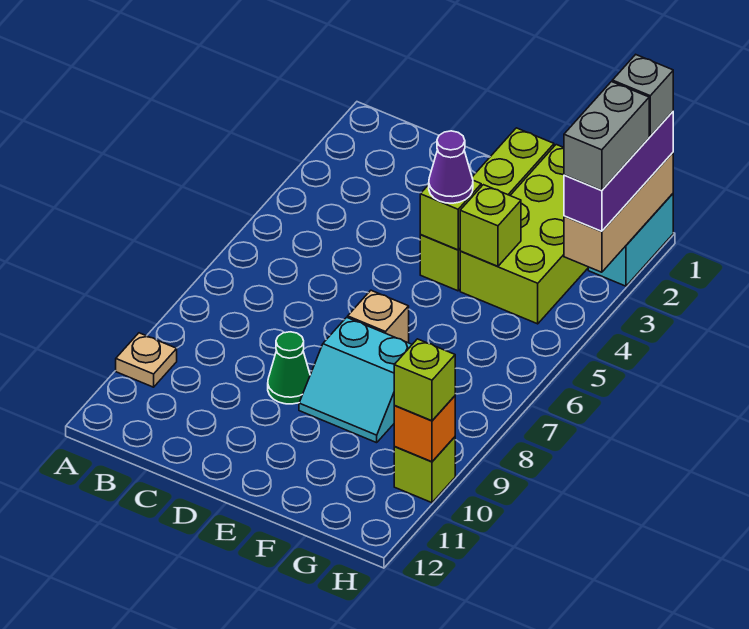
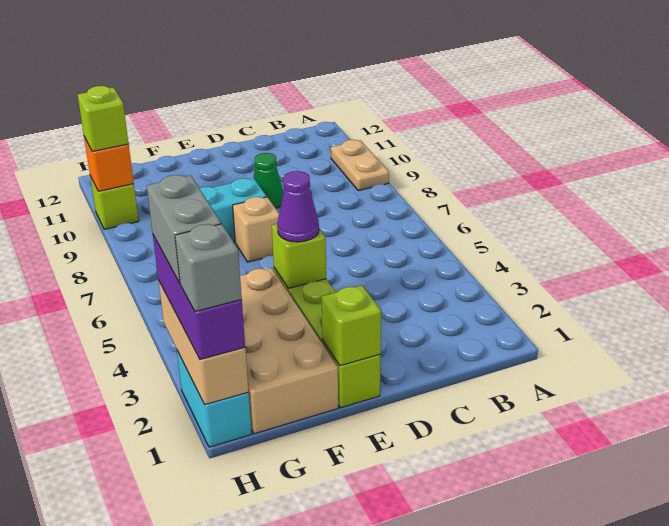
tan plate A10 level 1 -> tan plate A9:A10 level 1
lime brick F1:G4 level 1 -> tan brick F1:G4 level 1
lime brick F4 level 2 -> lime brick E1 level 2

